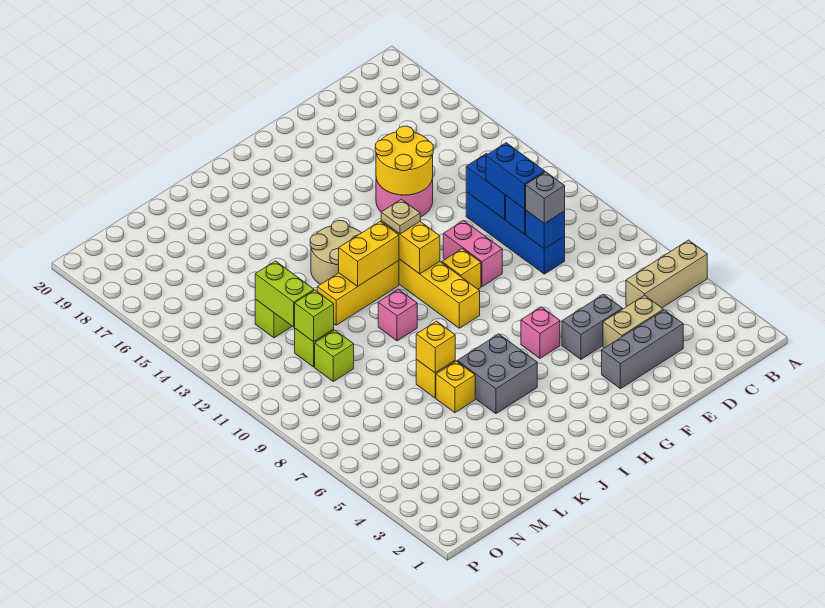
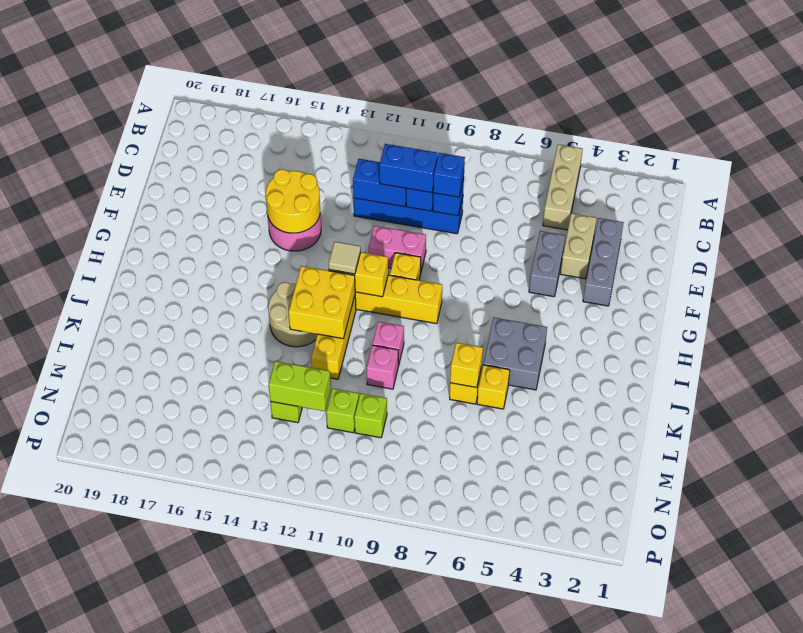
grey brick D9 level 3 -> blue brick D9 level 3
pink brick G6 level 1 -> pink brick K10 level 1
tan plate H12 level 3 -> tan tile H12 level 3
yellow brick I12:J12 level 2 -> yellow brick I12:J13 level 2
lime brick M11 level 2 -> none

